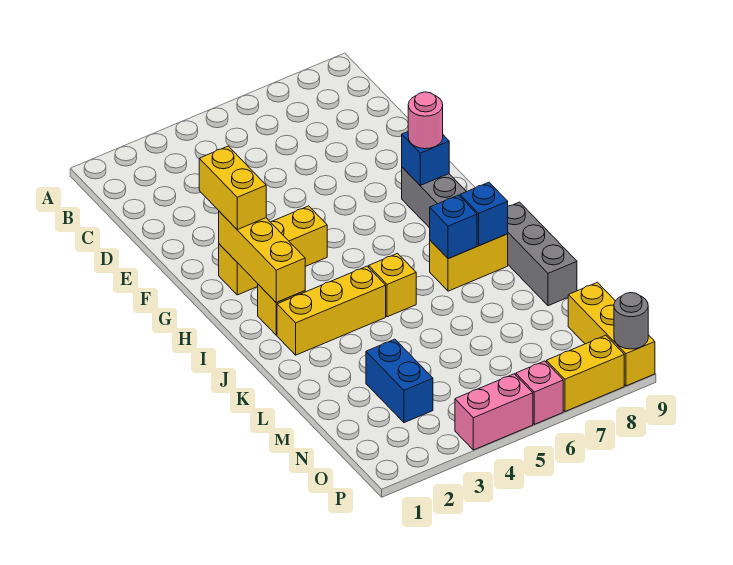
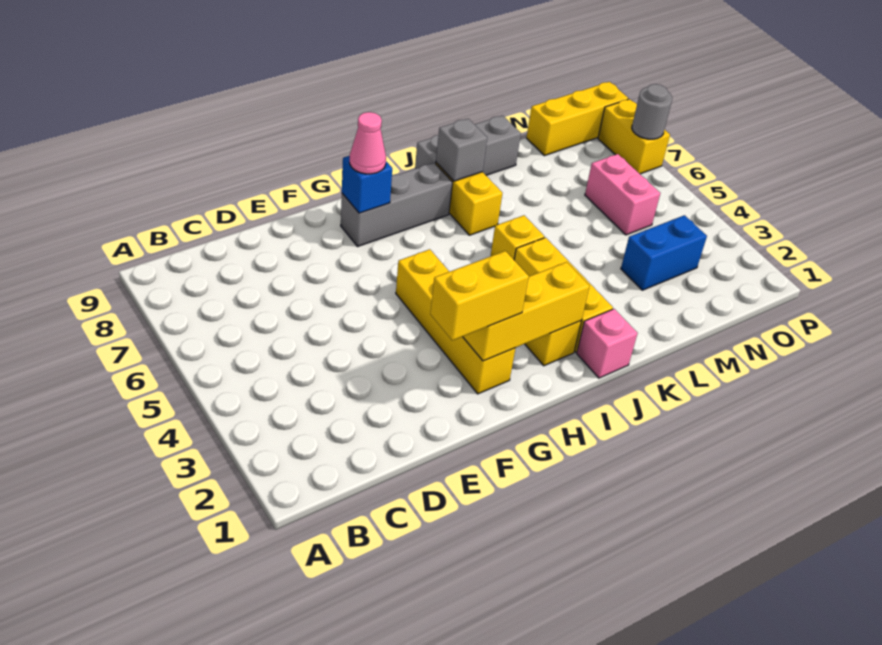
yellow brick G2:G4 level 1 -> yellow brick G2:G5 level 1
pink round brick G8 level 3 -> pink cone G8 level 3
blue brick J7 level 2 -> none
blue brick J8 level 2 -> grey brick J8 level 2
pink brick P4:P5 level 1 -> pink brick N5:N6 level 1
pink brick P6 level 1 -> pink brick J1 level 1
grey round brick P9 level 2 -> grey round brick P7 level 2

